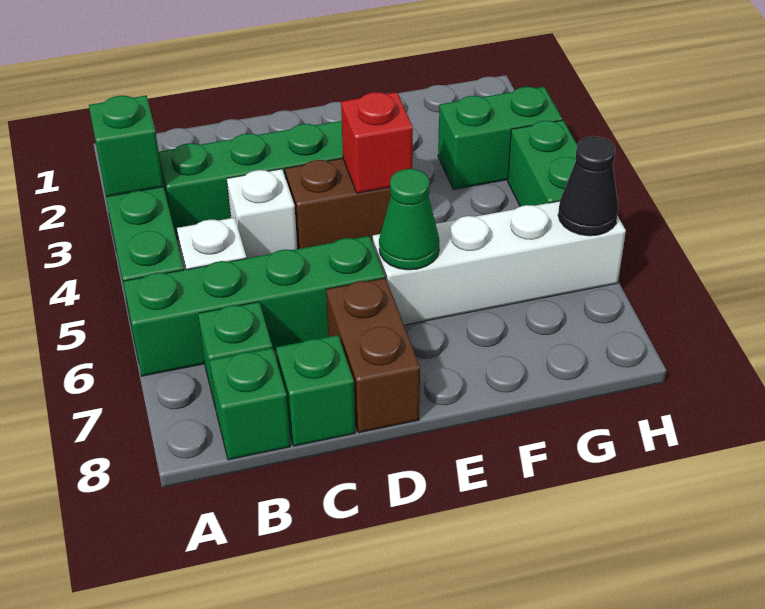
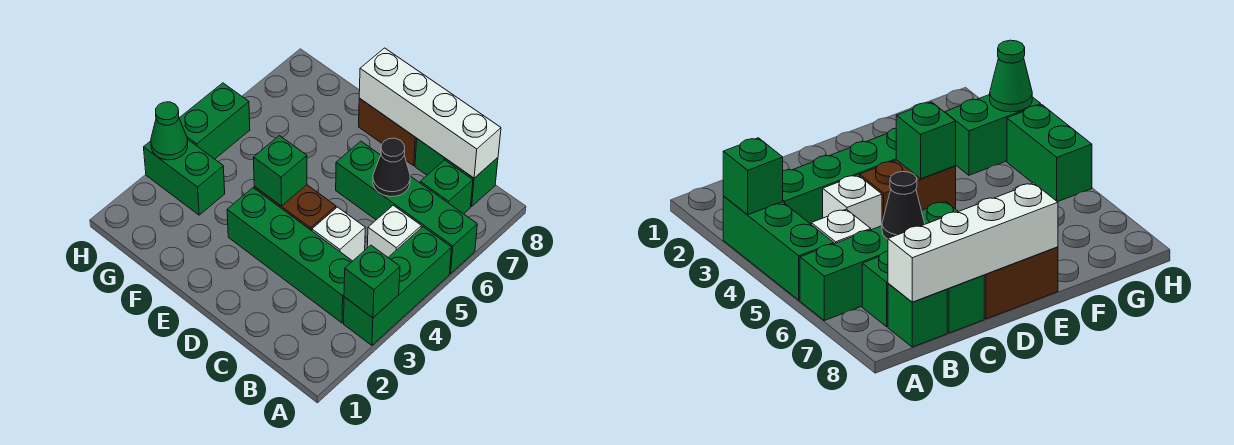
brown brick D7:D8 level 1 -> brown brick D8:E8 level 1
red brick E4 level 2 -> green brick E4 level 2
white brick E6:H6 level 1 -> white brick B8:E8 level 2
green cone E6 level 2 -> green cone H3 level 2
black cone H6 level 2 -> black cone C6 level 2

